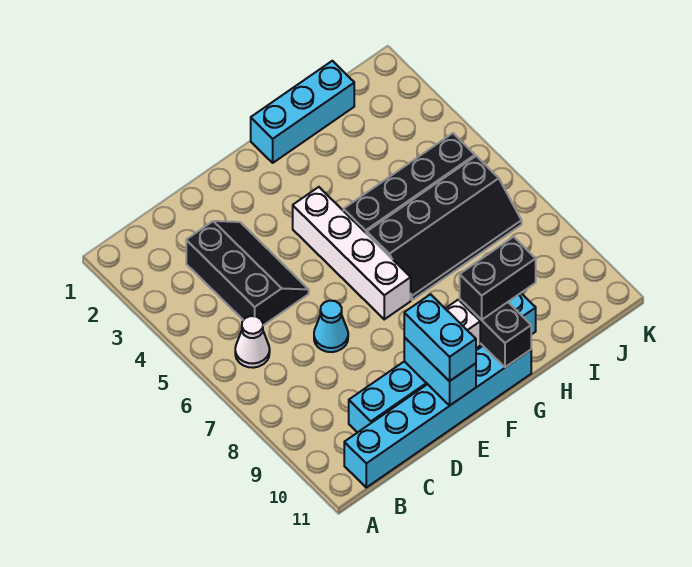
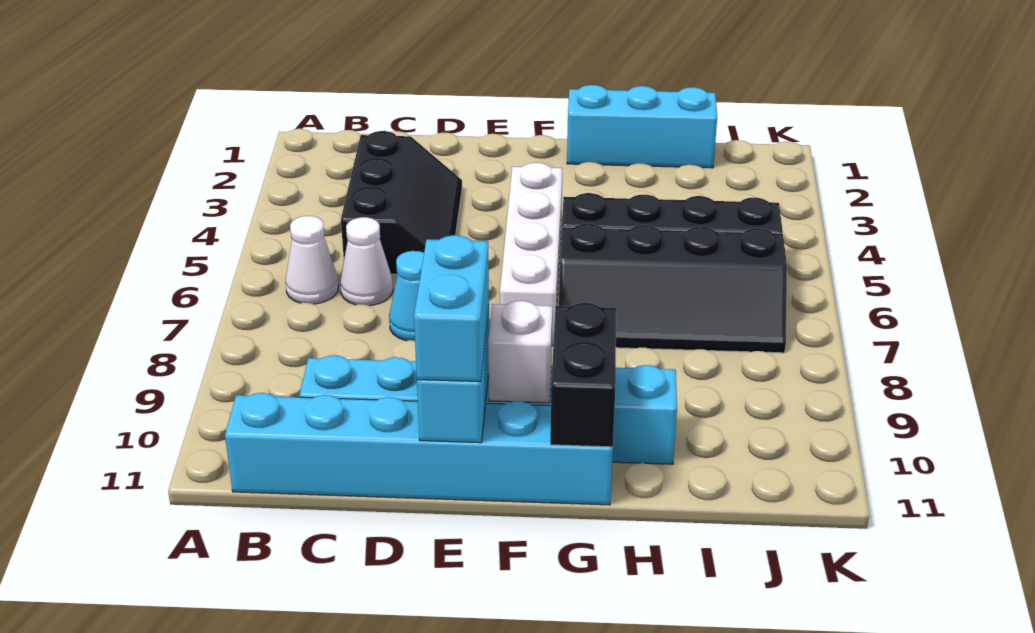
none -> white cone C6 level 1
black brick G10:H10 level 3 -> none

